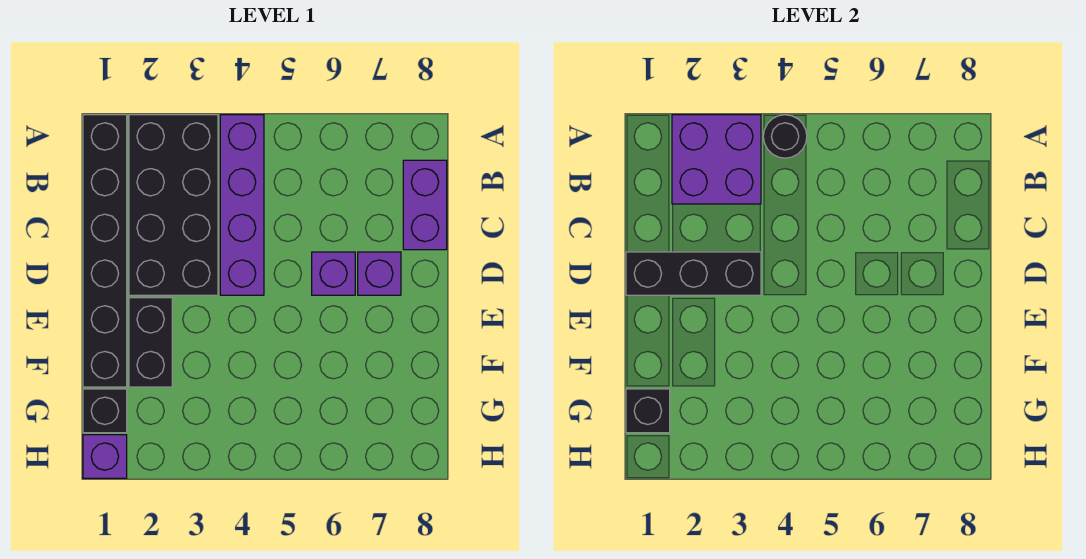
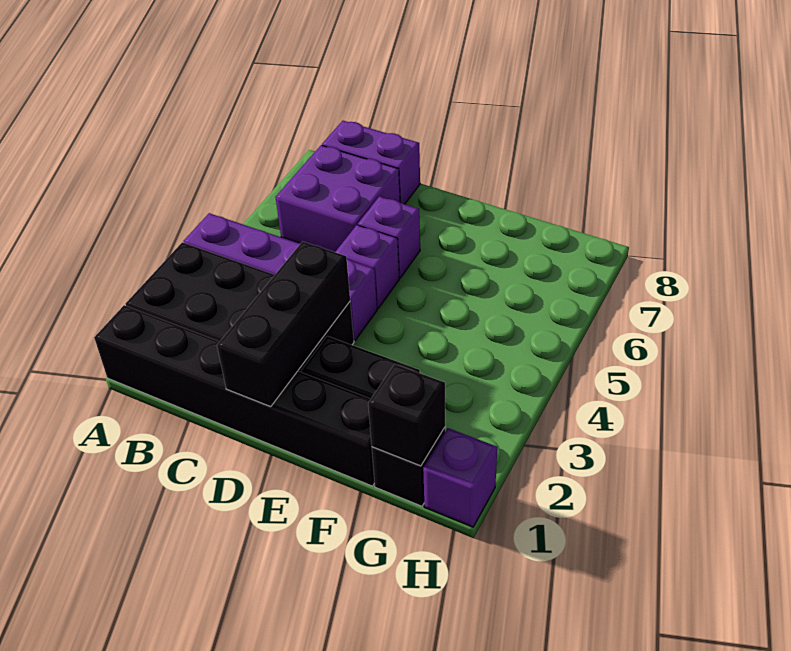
purple brick A2:B3 level 2 -> purple brick B6:C7 level 1
black round brick A4 level 2 -> none
purple brick D7 level 1 -> purple brick D5 level 1

